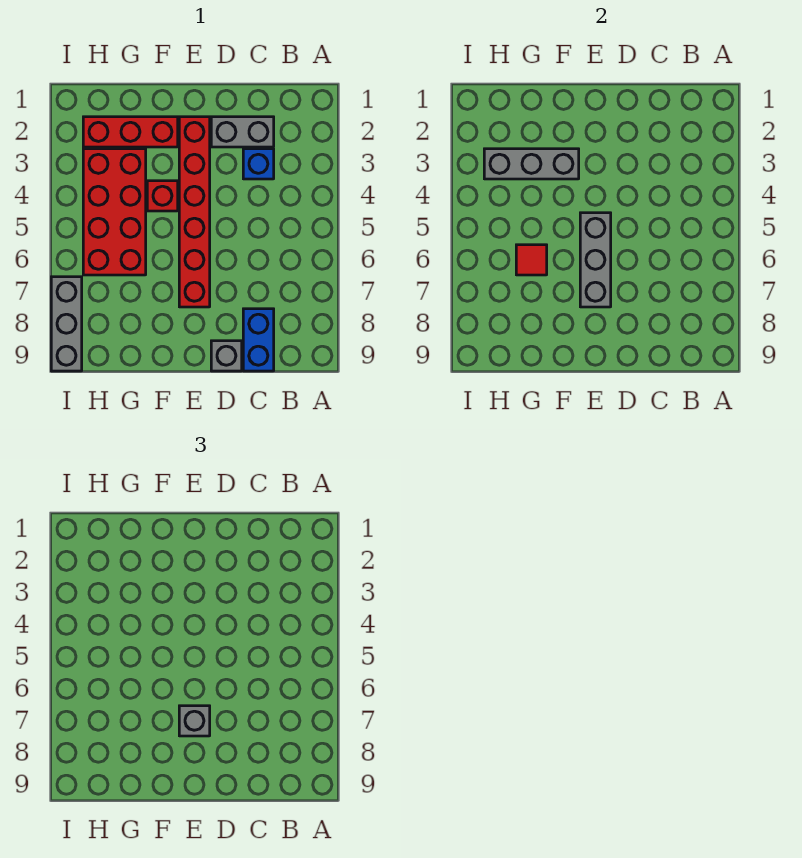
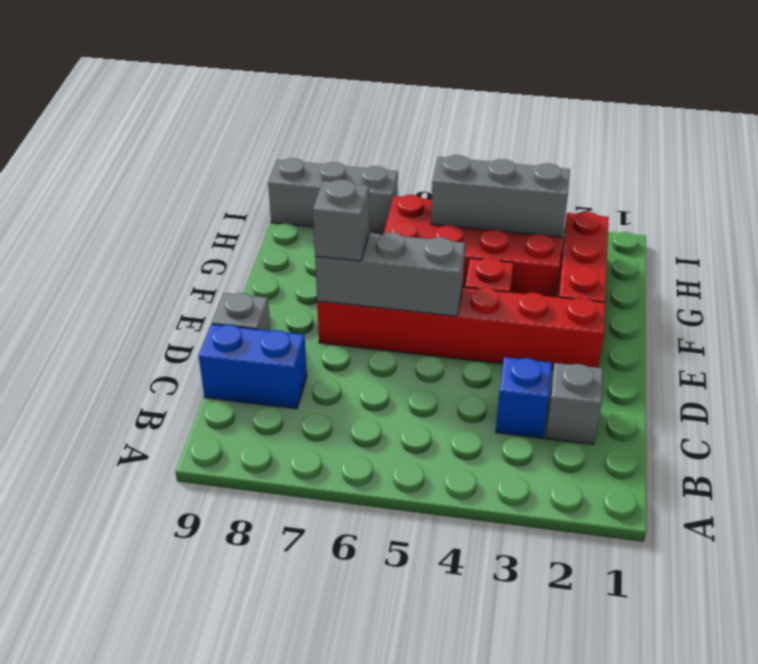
grey brick C2:D2 level 1 -> grey brick C2 level 1
grey brick F3:H3 level 2 -> grey brick H3:H5 level 2
red tile G6 level 2 -> none

